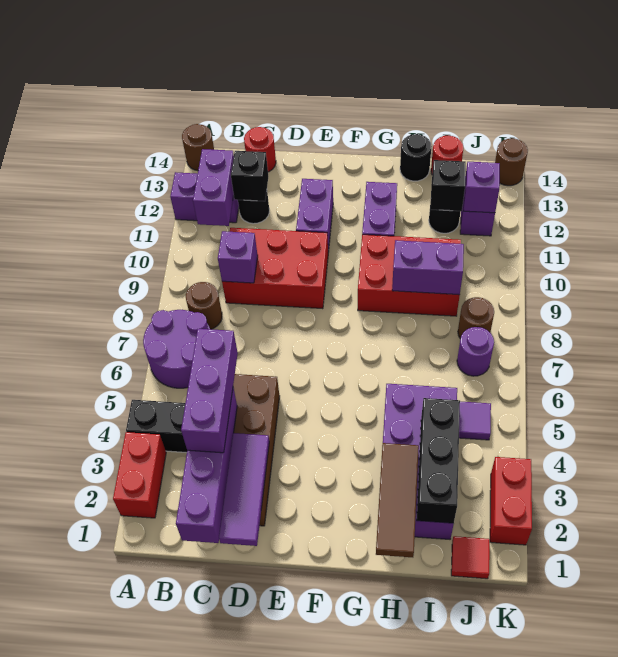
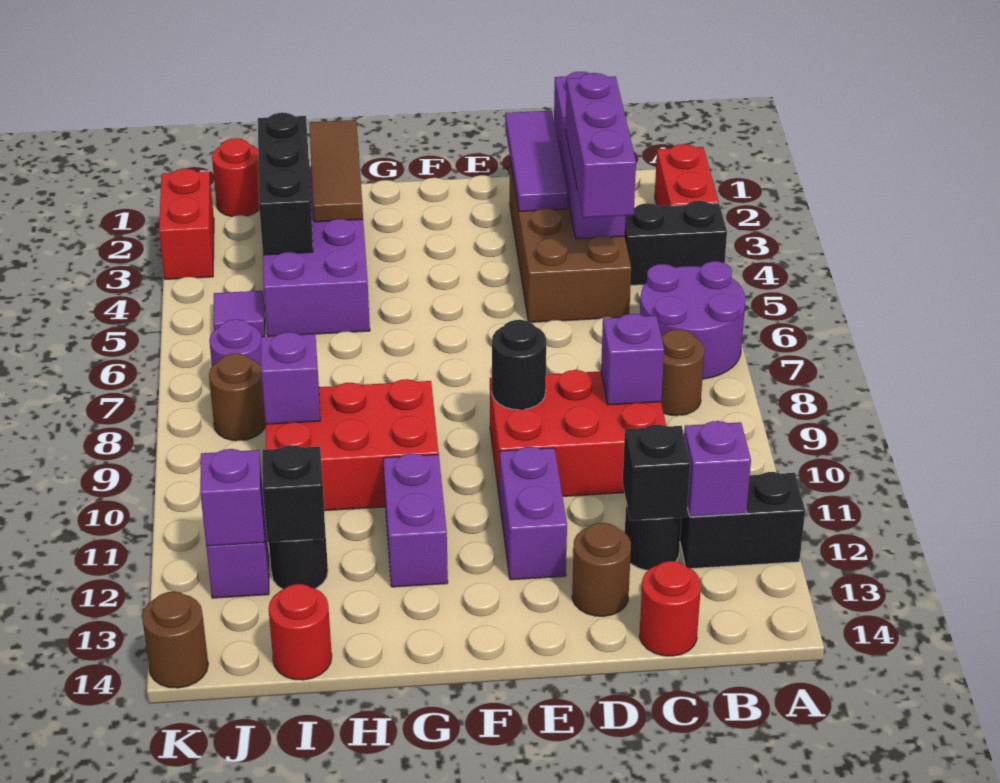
purple brick A12:B12 level 1 -> black brick A12:B12 level 1
brown round brick A14 level 1 -> brown round brick D13 level 1
purple brick B11:B12 level 2 -> purple brick B12 level 2
purple brick H9:I9 level 2 -> purple brick I9 level 2
black round brick H14 level 1 -> black round brick E9 level 2
red tile J1 level 1 -> red round brick J1 level 1

